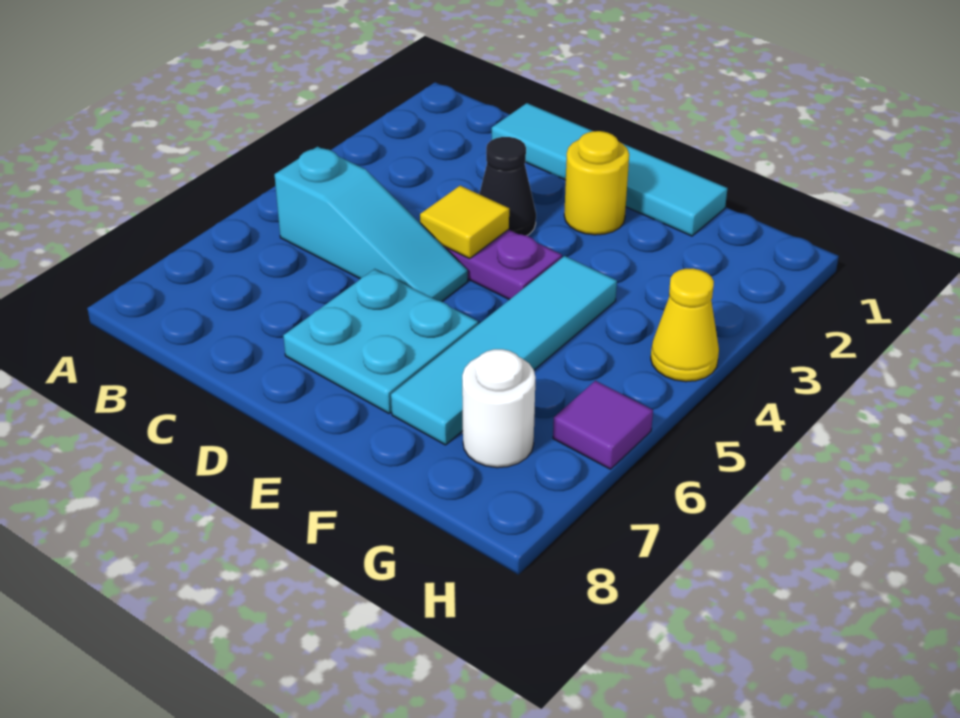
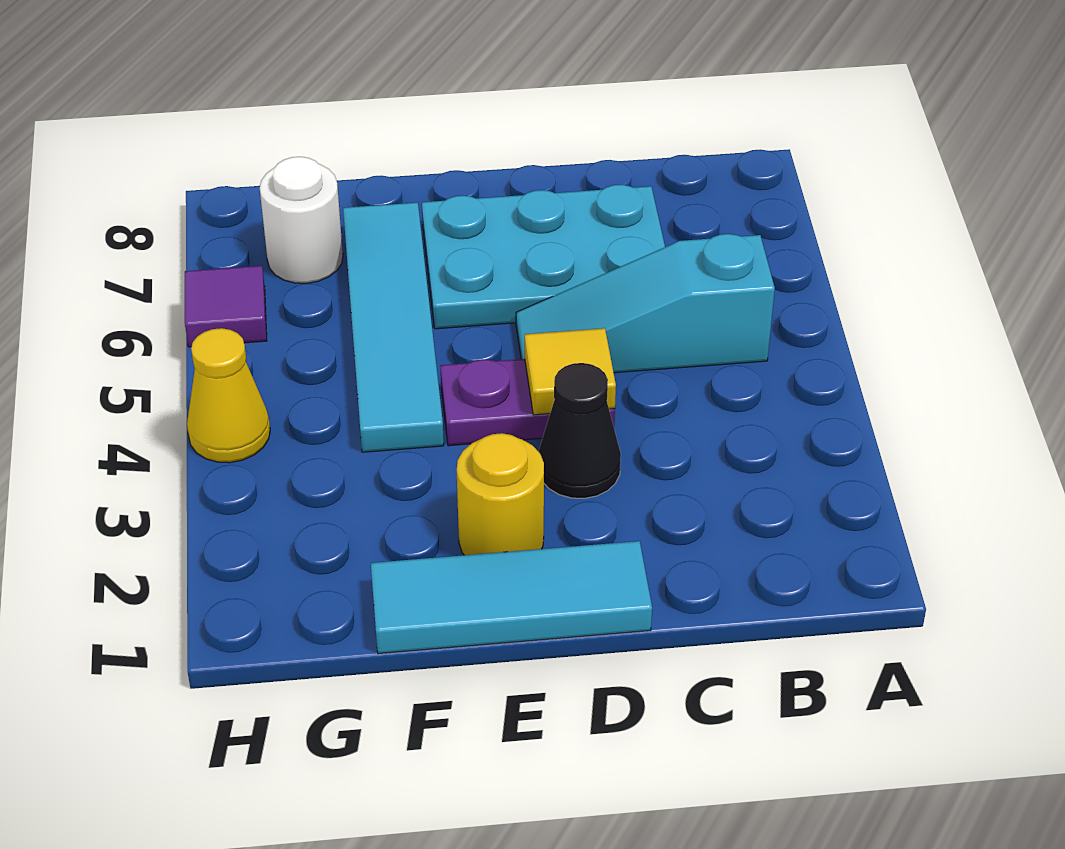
cyan tile C1:F1 level 1 -> cyan tile D1:F1 level 1
cyan plate D6:E7 level 1 -> cyan plate C6:E7 level 1

